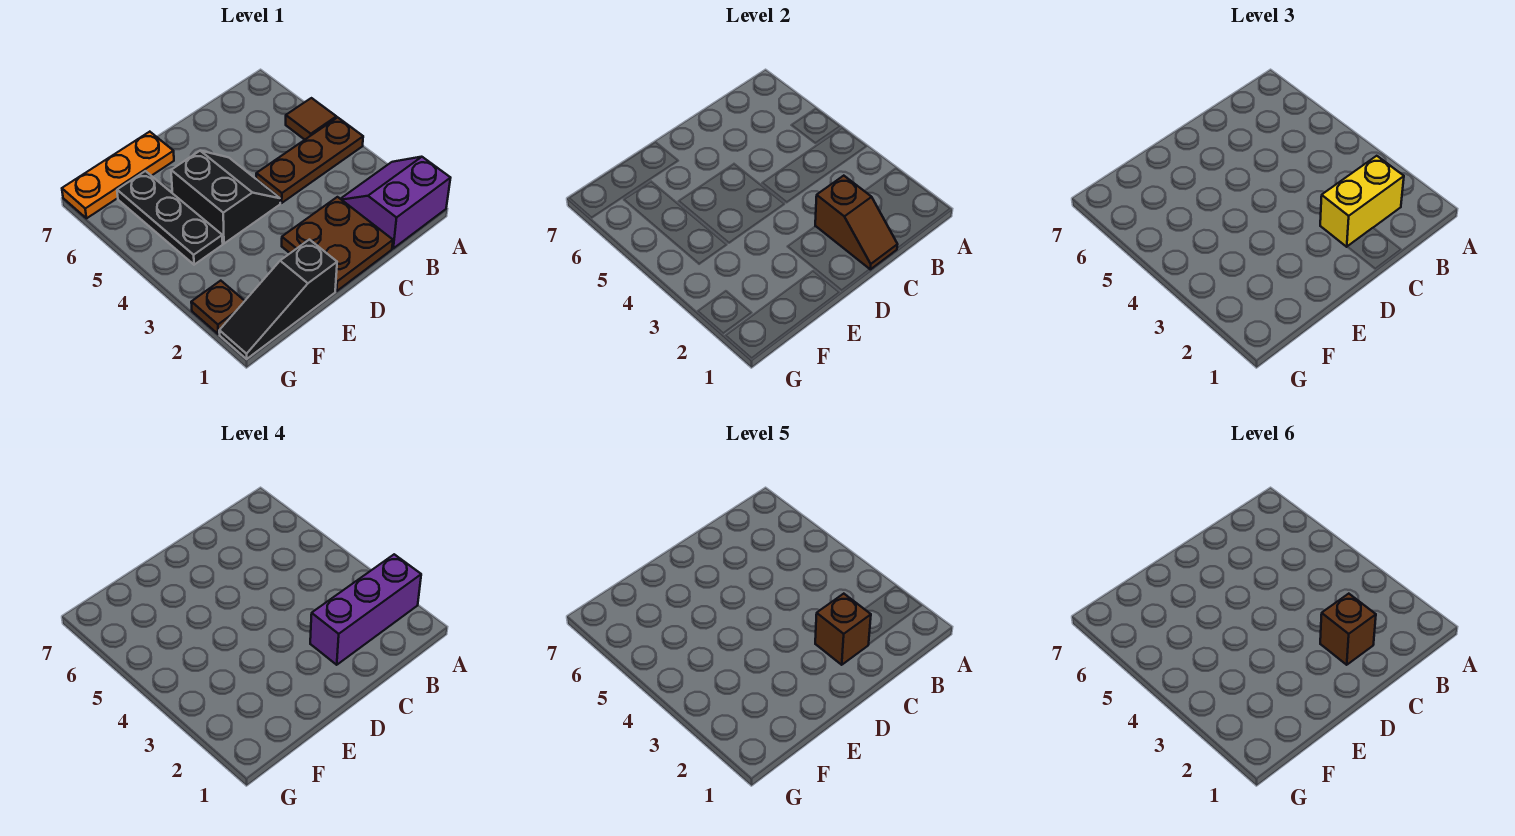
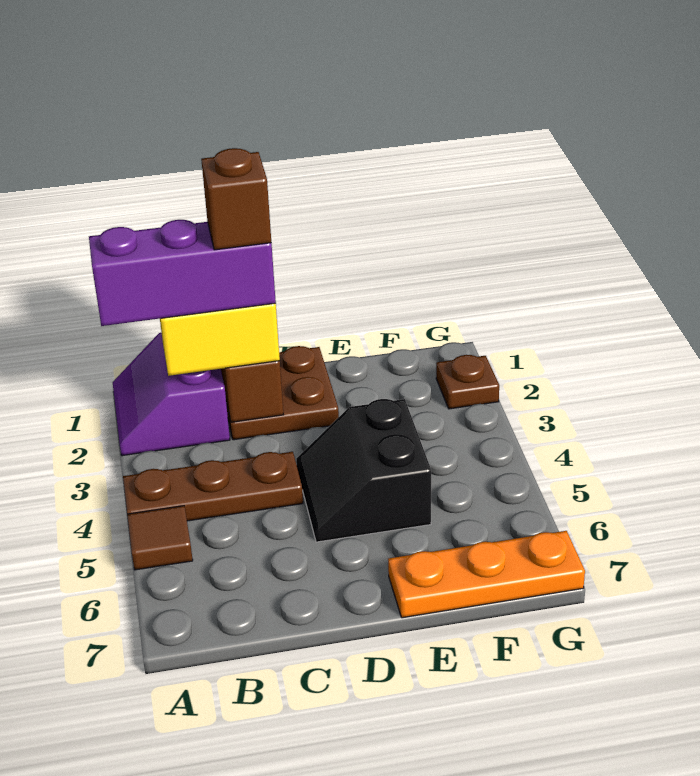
purple slope A1:B2 level 1 top 1 -> purple slope A1:B2 level 1 top B
brown brick C2 level 6 -> none
black slope E1:G1 level 1 top E -> none
black plate F4:F6 level 1 -> none

